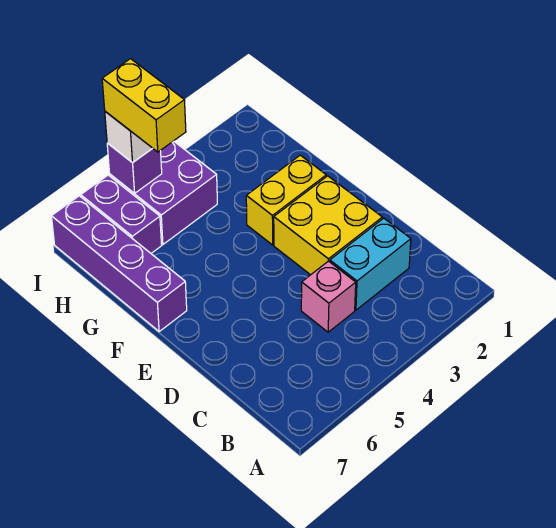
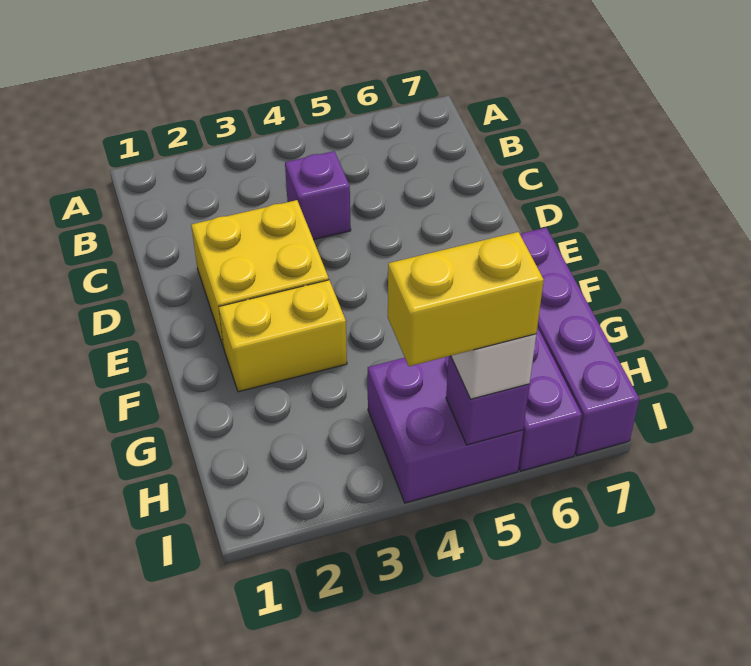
cyan brick C2:C3 level 1 -> none
pink brick C4 level 1 -> purple brick C4 level 1
yellow brick H5:I5 level 4 -> yellow brick I4:I5 level 4

